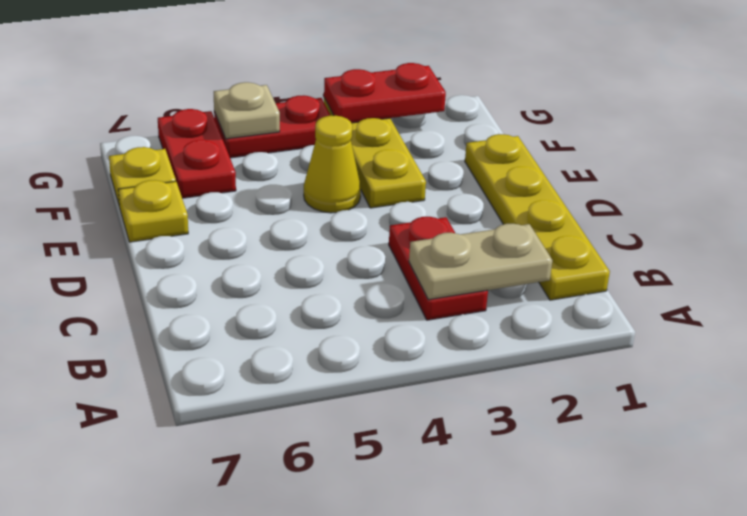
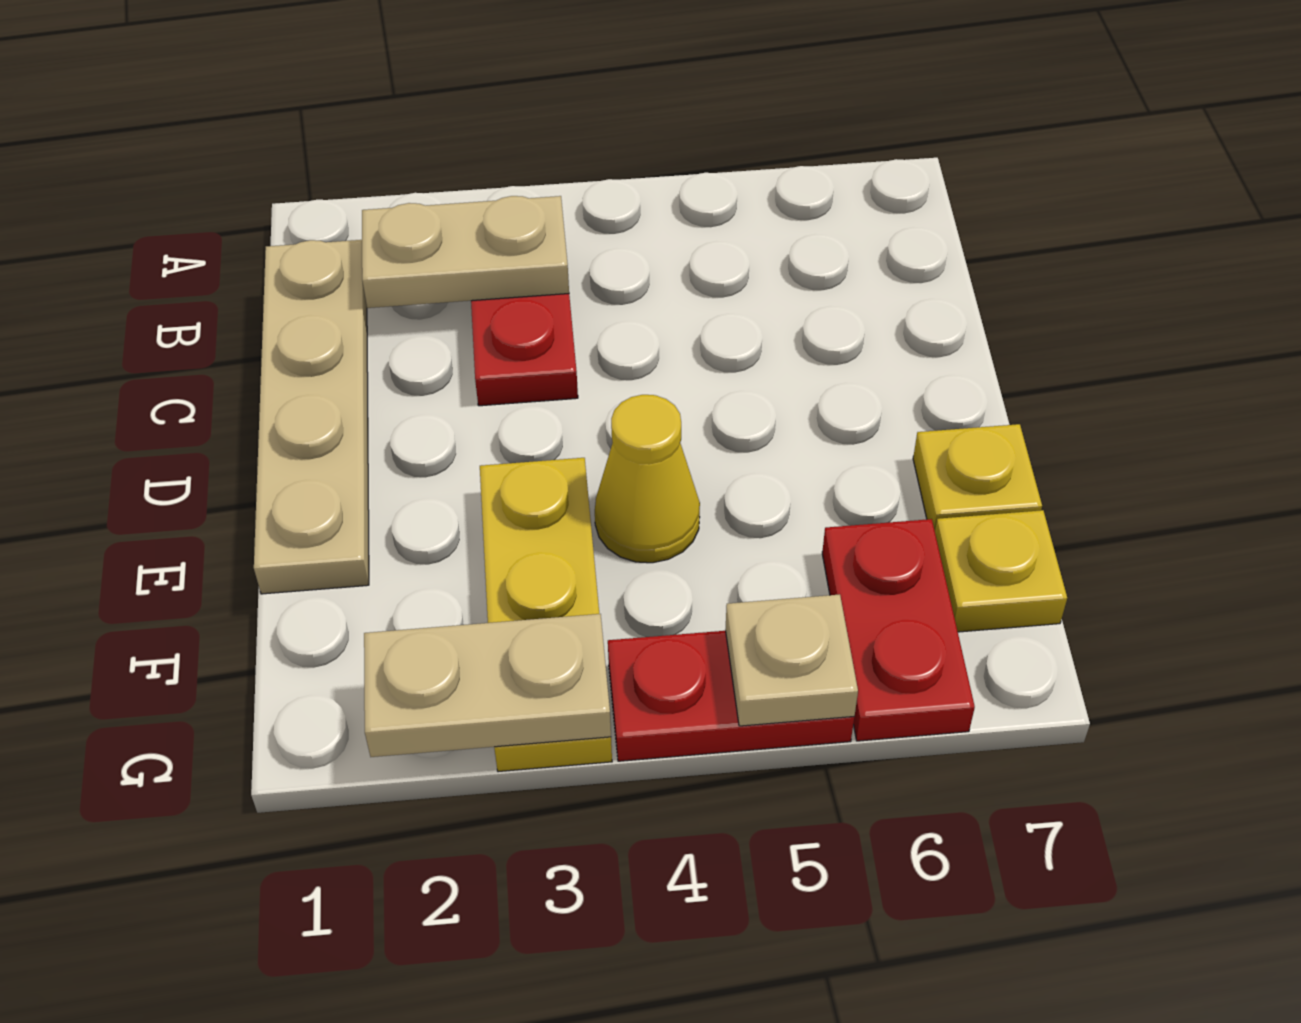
yellow plate B1:E1 level 1 -> tan plate B1:E1 level 1
red plate G2:G3 level 2 -> tan plate G2:G3 level 2

